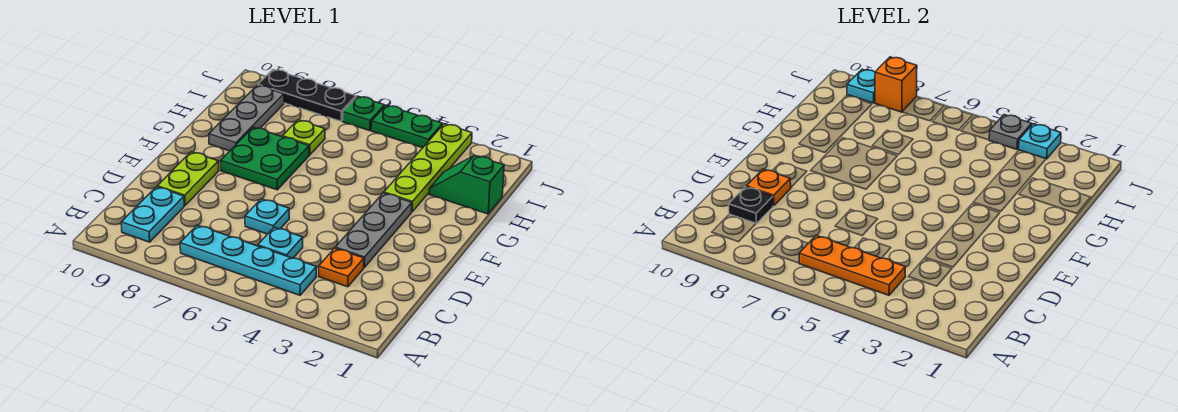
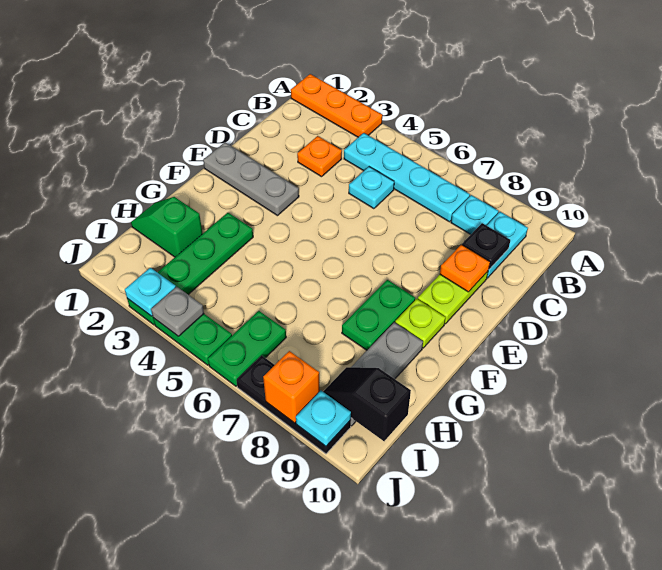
orange plate B4:B6 level 2 -> orange plate A1:A3 level 1
grey plate D3:F3 level 1 -> grey plate E1:E3 level 1
cyan plate D6 level 1 -> cyan plate B8 level 1
green plate F7:G8 level 1 -> green plate F8:G8 level 1
lime plate G3:J3 level 1 -> green plate G3:J3 level 1
green slope H1:H2 level 1 top 1 -> green slope H1:H2 level 1 top 2
lime plate H7 level 1 -> lime plate F9 level 1
none -> black slope I9:I10 level 2 top 10
green plate J6 level 1 -> green plate I6:J6 level 1

